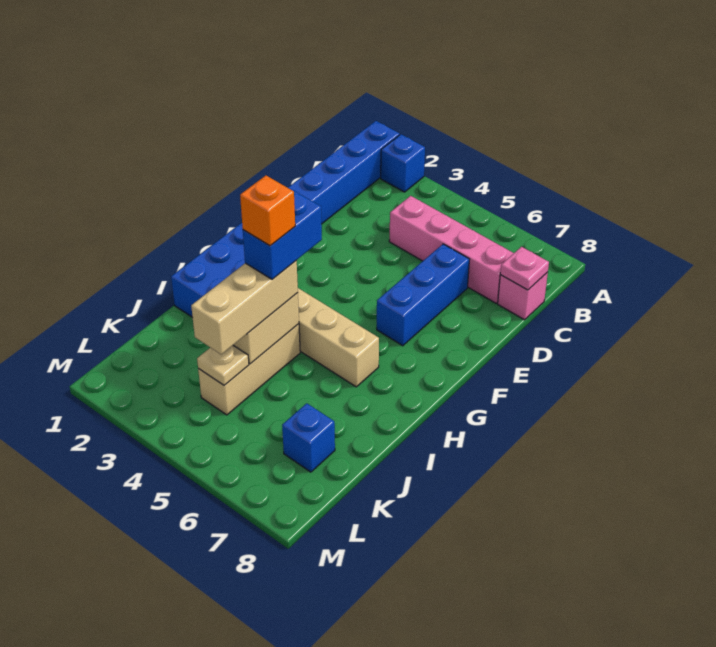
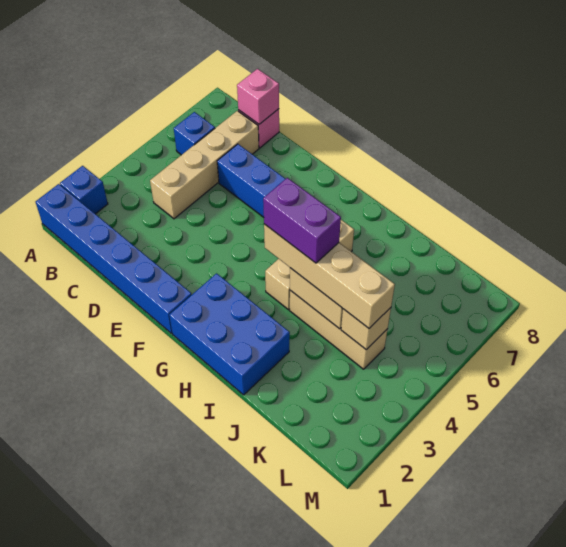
pink brick C4:C7 level 1 -> tan brick C4:C7 level 1
pink plate C8 level 2 -> pink brick C8 level 2
blue brick H4:I4 level 4 -> purple brick H4:I4 level 4
tan brick I4:K4 level 3 -> tan brick H4:K4 level 3
orange brick I4 level 5 -> none
tan plate K4 level 2 -> tan brick K4 level 2
blue brick K7 level 1 -> blue brick B6 level 1

